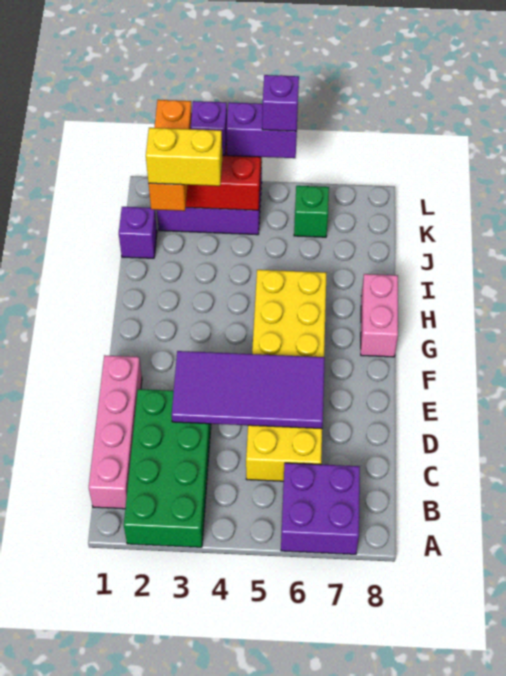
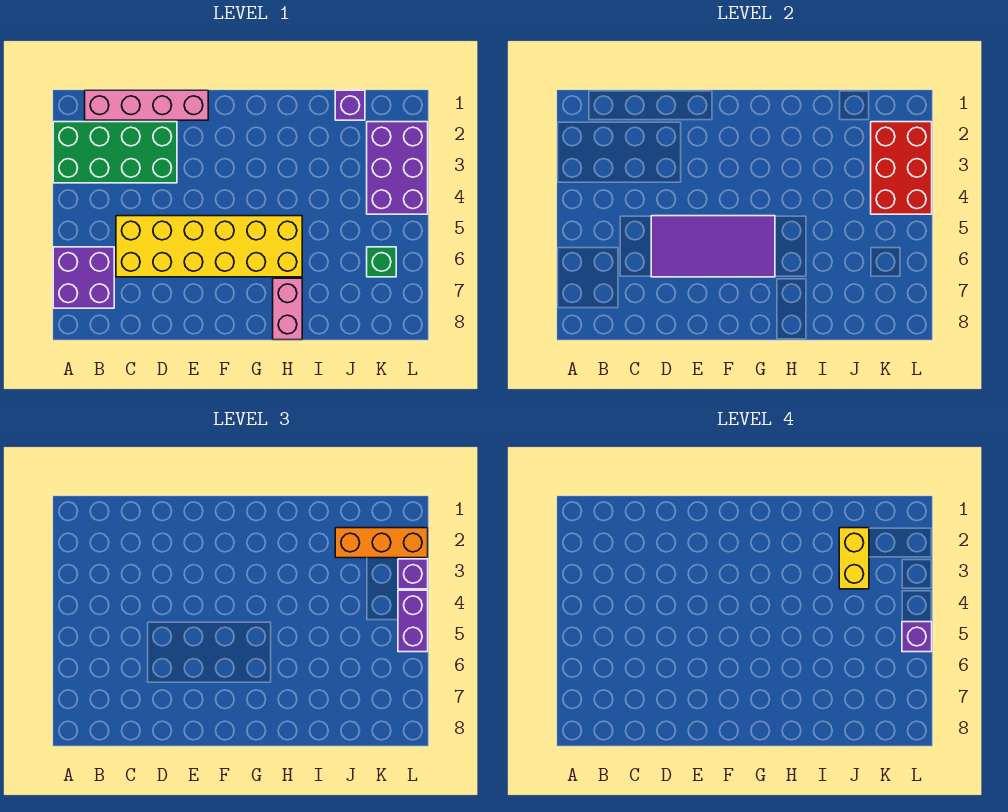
purple tile D3:E6 level 2 -> purple tile D5:G6 level 2
pink brick G8:H8 level 1 -> pink brick H7:H8 level 1

